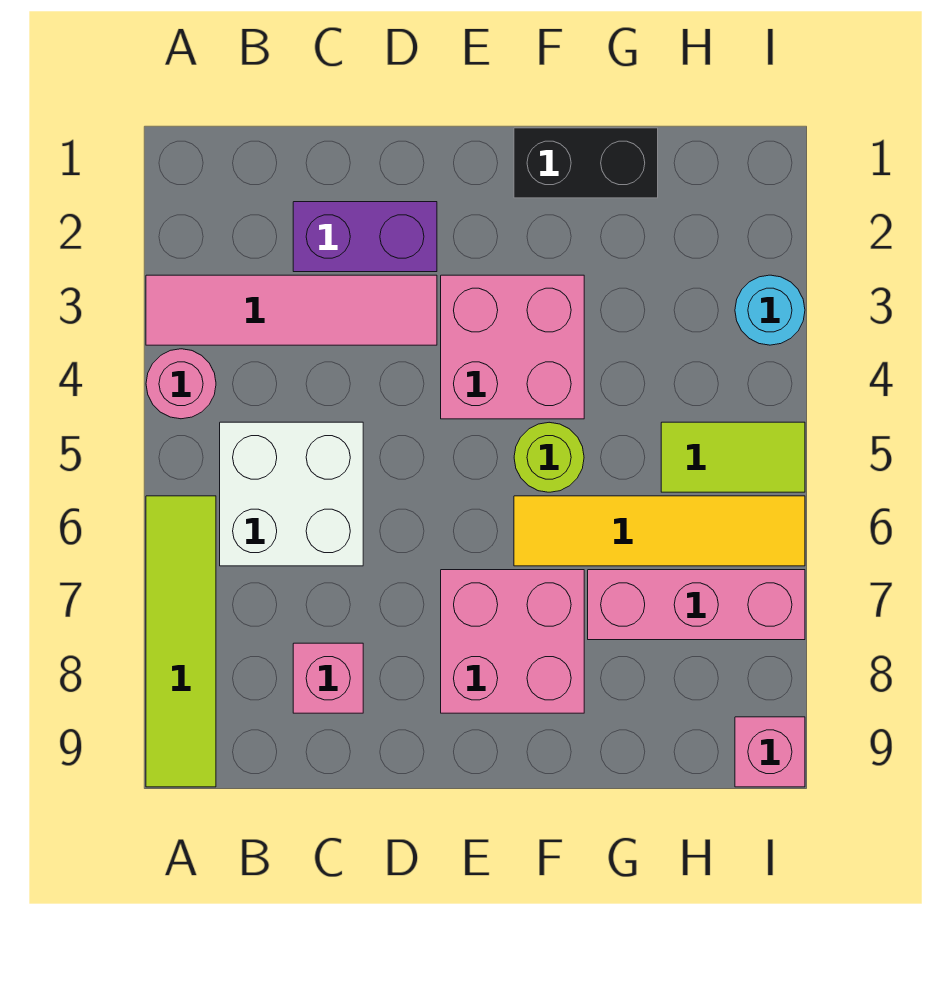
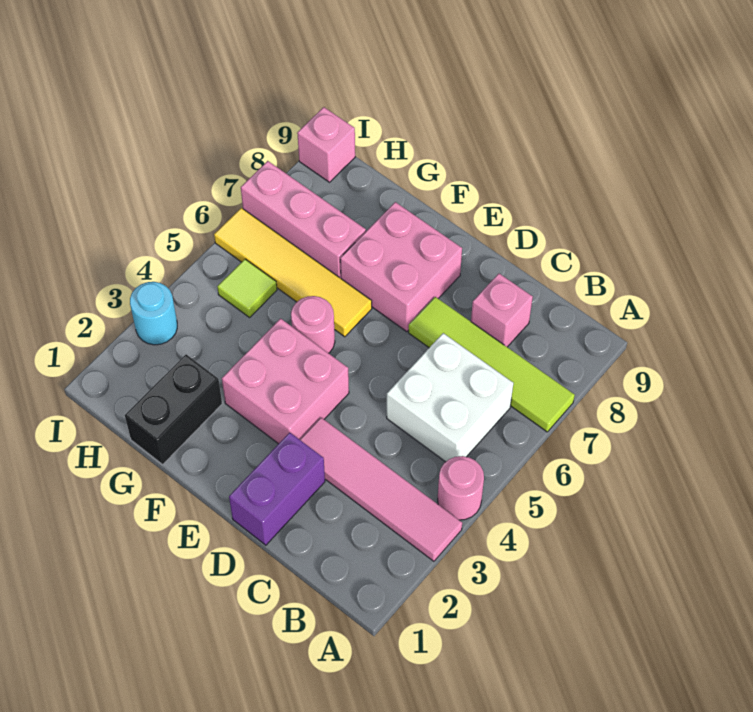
lime tile A6:A9 level 1 -> lime tile A7:D7 level 1
purple brick C2:D2 level 1 -> purple brick D1:D2 level 1
black brick F1:G1 level 1 -> black brick G1:G2 level 1
lime round brick F5 level 1 -> pink round brick F5 level 1
lime tile H5:I5 level 1 -> lime tile H5 level 1

